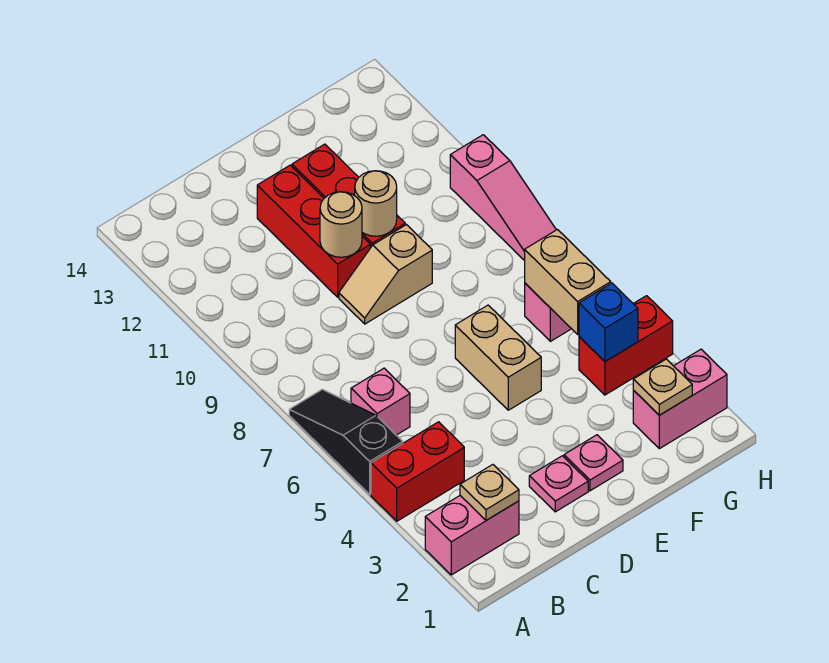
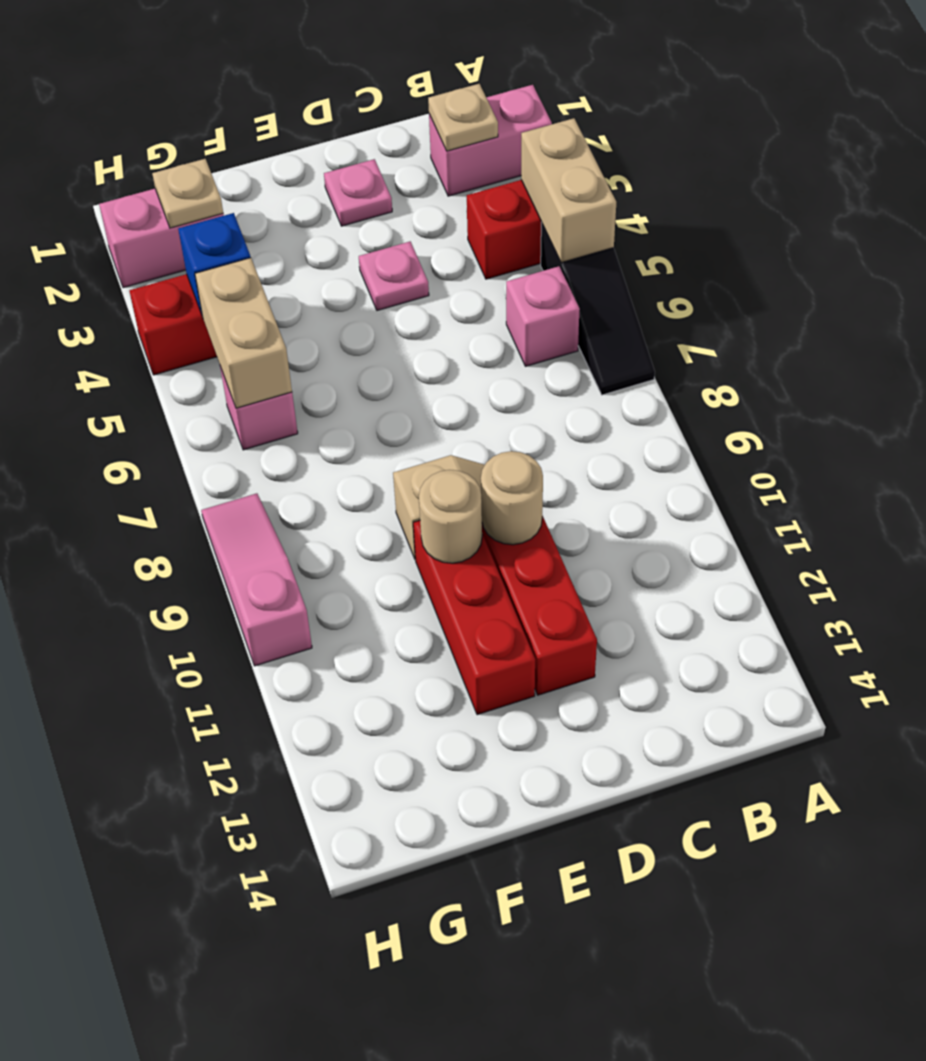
pink plate E2 level 1 -> pink plate D4 level 1
tan brick E5:E6 level 1 -> tan brick A4:A5 level 2

